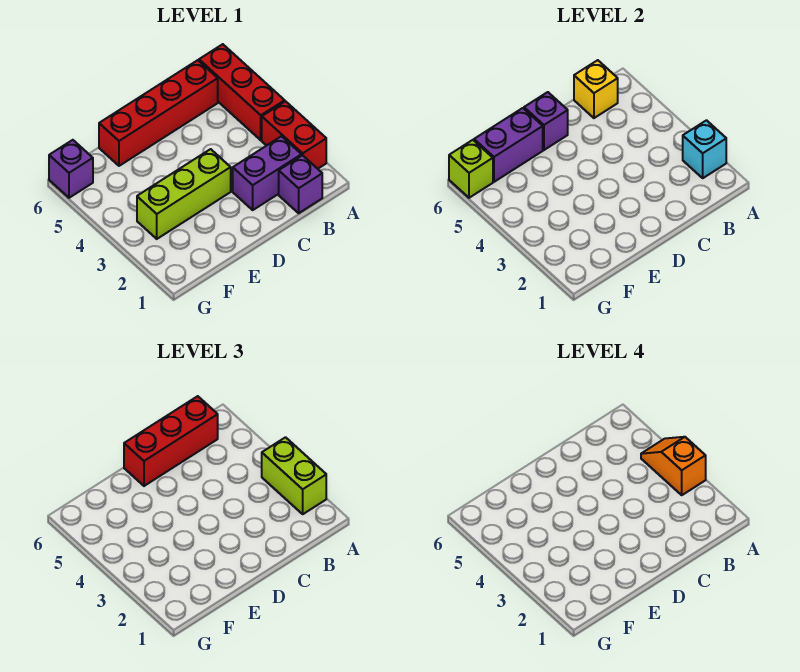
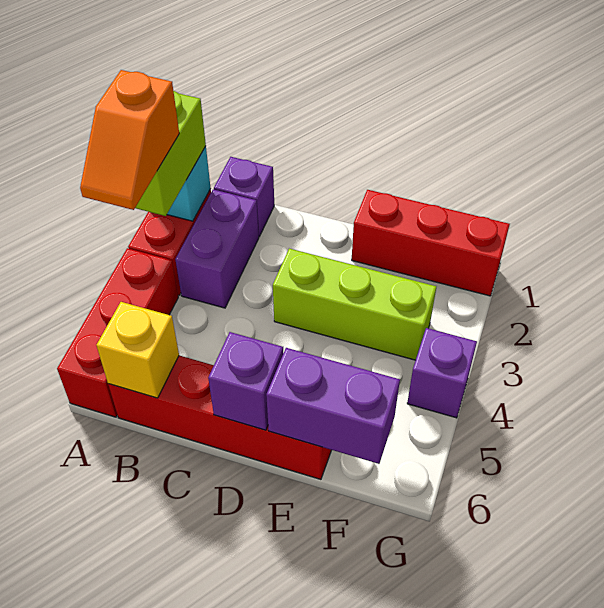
purple brick B2:C2 level 1 -> purple brick B2:B3 level 1
red brick B6:D6 level 3 -> red brick E1:G1 level 1
purple brick G6 level 1 -> purple brick G4 level 1
lime brick G6 level 2 -> none

